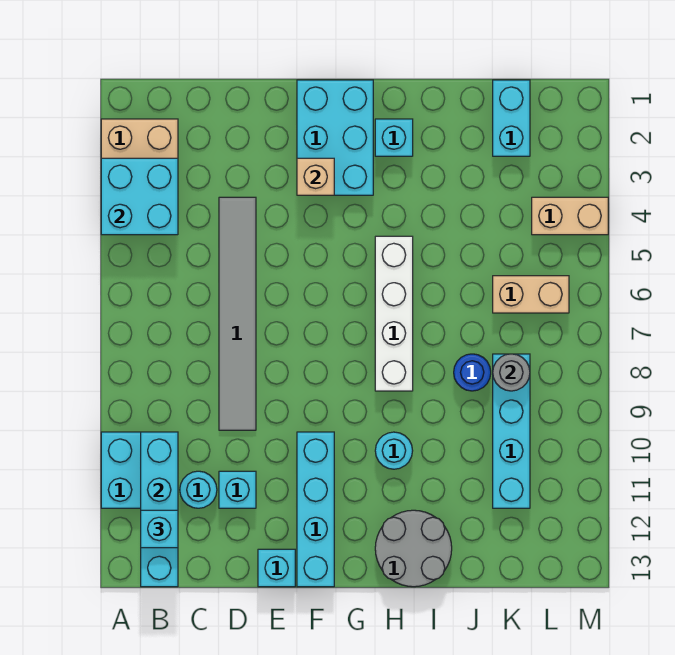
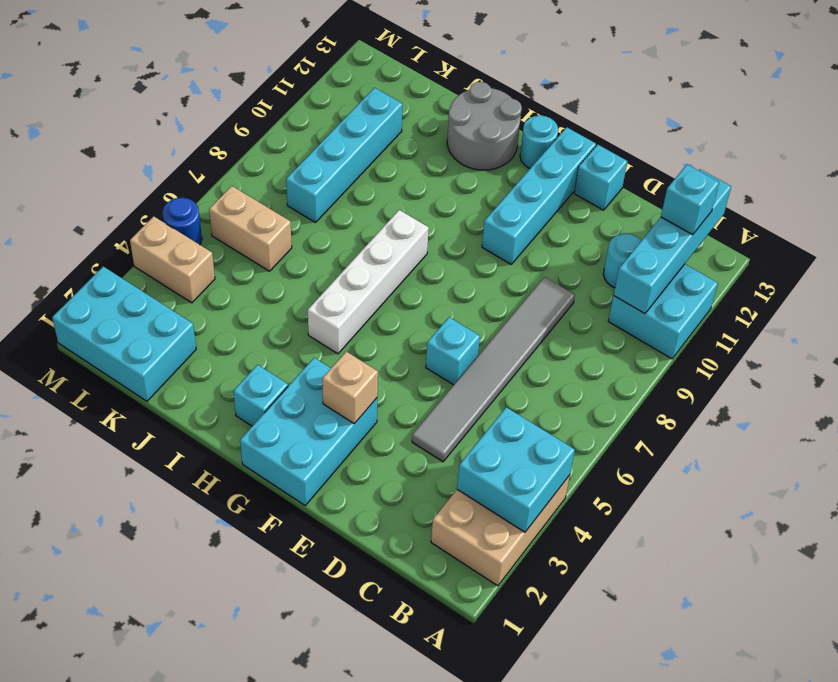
cyan brick D11 level 1 -> cyan brick E6 level 1
cyan round brick H10 level 1 -> cyan round brick G13 level 1
blue round brick J8 level 1 -> blue round brick M5 level 1
cyan brick K1:K2 level 1 -> cyan brick K1:M2 level 1
grey round brick K8 level 2 -> none

